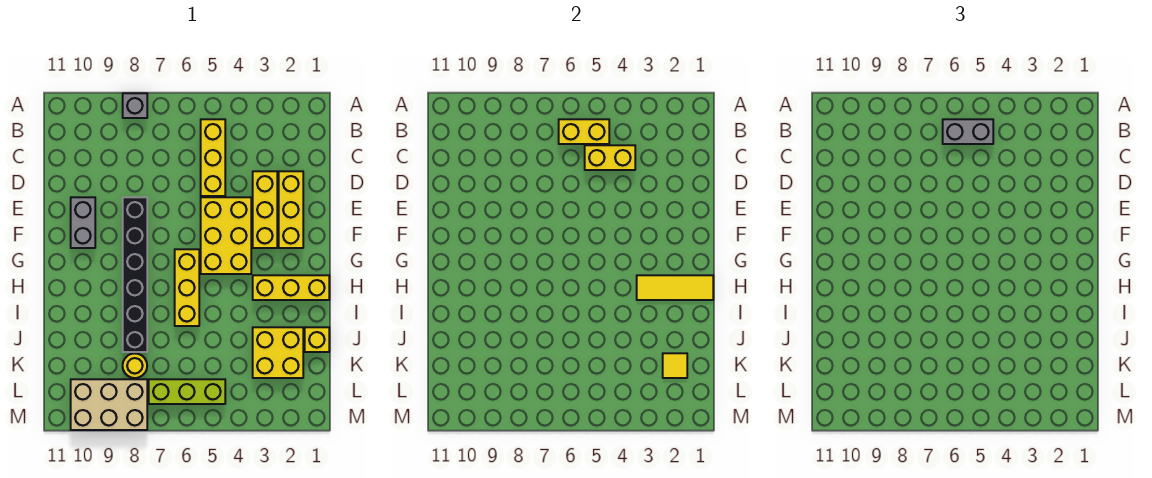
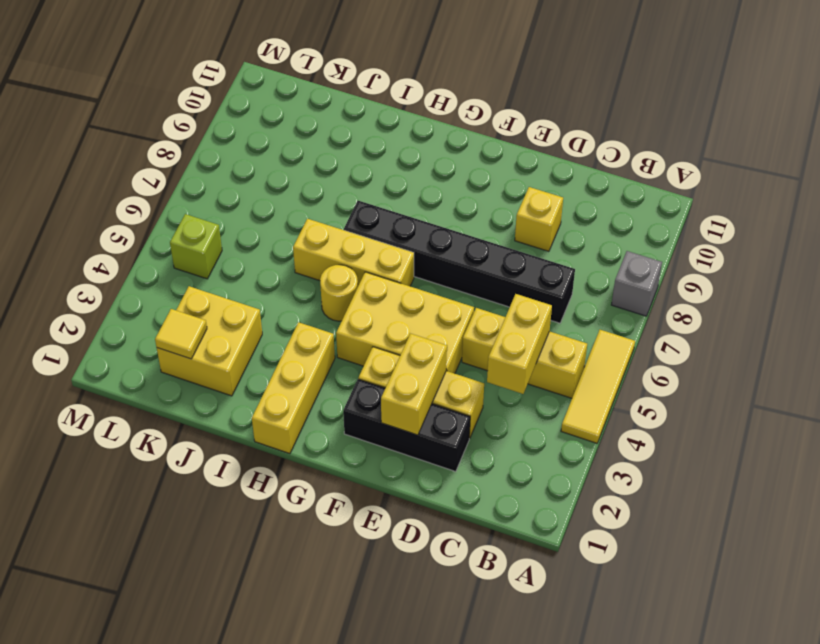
yellow brick B5:B6 level 2 -> yellow brick E2:E3 level 2
grey brick B5:B6 level 3 -> none
yellow brick D2:F2 level 1 -> black brick D2:F2 level 1
black brick E8:J8 level 1 -> black brick C7:H7 level 1
grey brick E10:F10 level 1 -> none
yellow tile H1:H3 level 2 -> yellow tile A4:A6 level 1
yellow brick J1 level 1 -> yellow brick D9 level 1
yellow round brick K8 level 1 -> yellow round brick H5 level 1
lime brick L5:L7 level 1 -> lime brick L5 level 1
tan brick L8:M10 level 1 -> none

